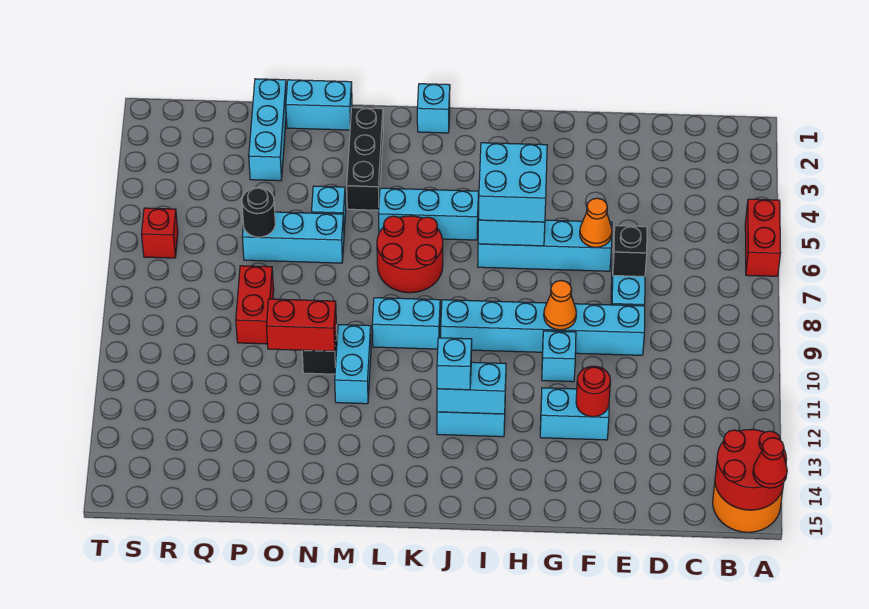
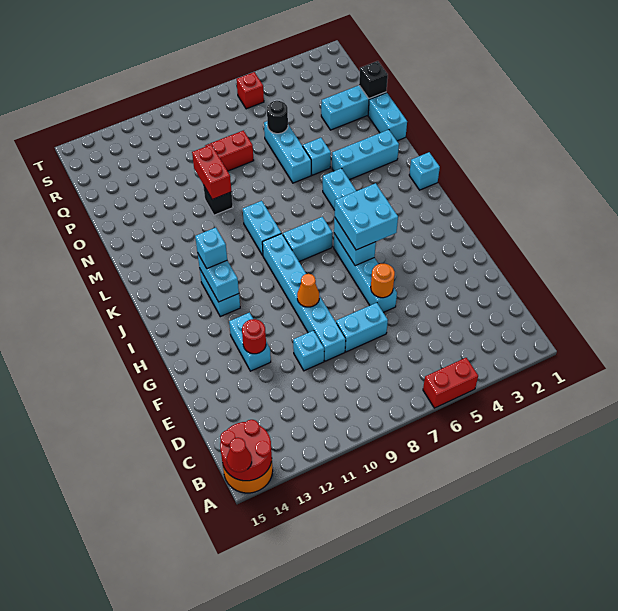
black brick E7 level 2 -> black brick P1 level 2
orange cone F6 level 2 -> orange round brick F6 level 2
cyan brick G10 level 1 -> cyan brick E10 level 1
red round brick K6:L7 level 1 -> none
black brick M2:M4 level 1 -> cyan brick M2:M4 level 1
cyan brick M10:M11 level 1 -> cyan brick J7:J8 level 1

